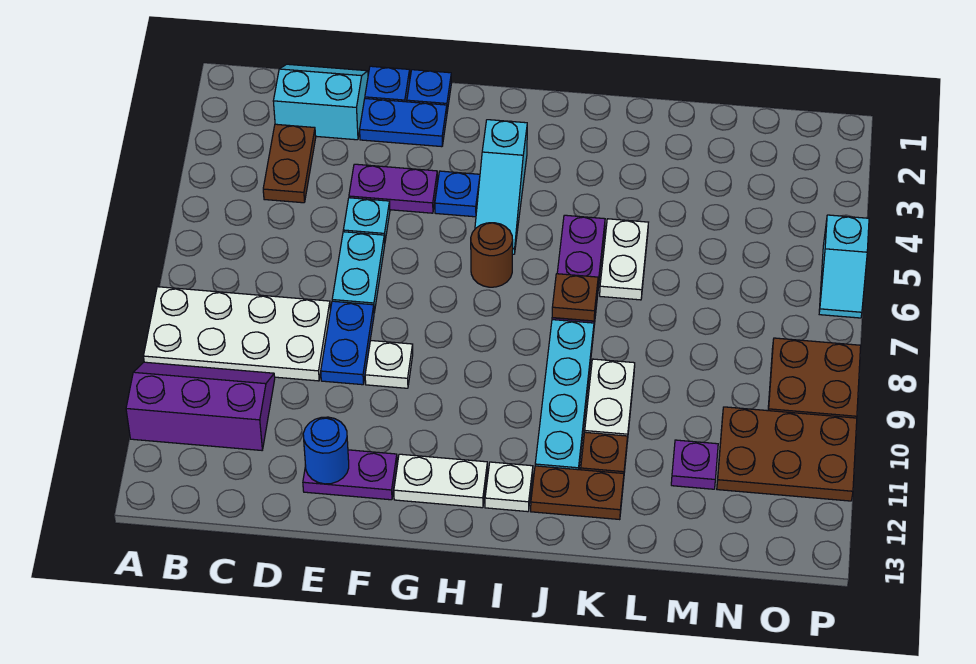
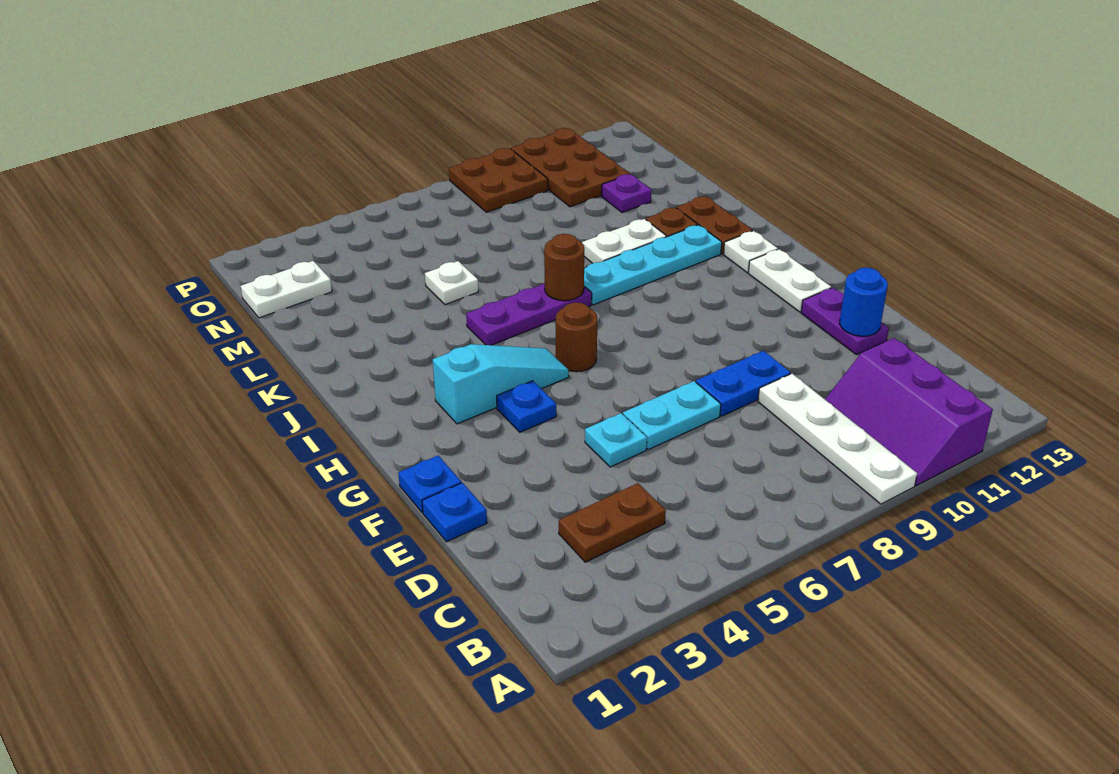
white plate A8:D9 level 1 -> white plate A9:D9 level 1
cyan slope C1:D2 level 1 top 2 -> none
blue plate E2:F2 level 1 -> none
purple plate E4:F4 level 1 -> none
white plate F9 level 1 -> white plate L5 level 1
brown plate J7 level 2 -> brown round brick J7 level 2
white plate K5:K6 level 1 -> white plate N1:N2 level 1
cyan slope P5:P6 level 1 top 5 -> none

